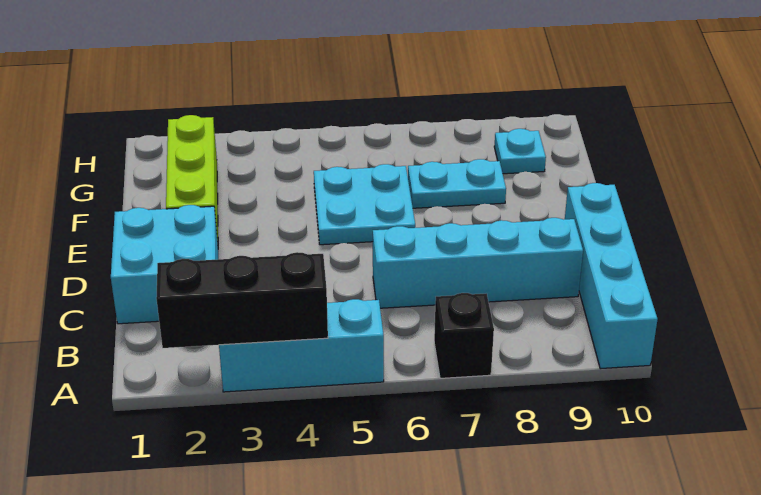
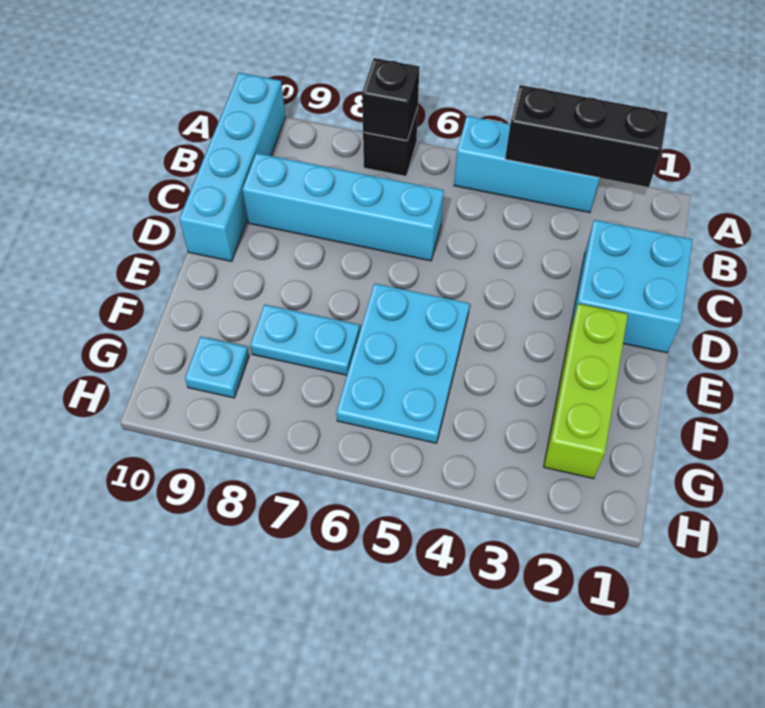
none -> black brick A7 level 2
cyan plate E5:F6 level 1 -> cyan plate E5:G6 level 1

